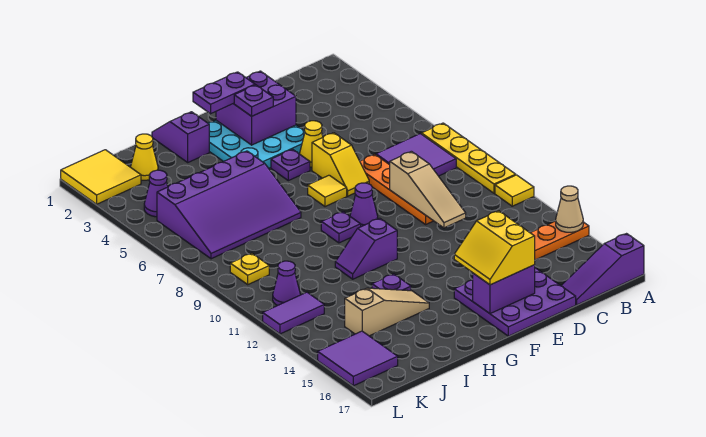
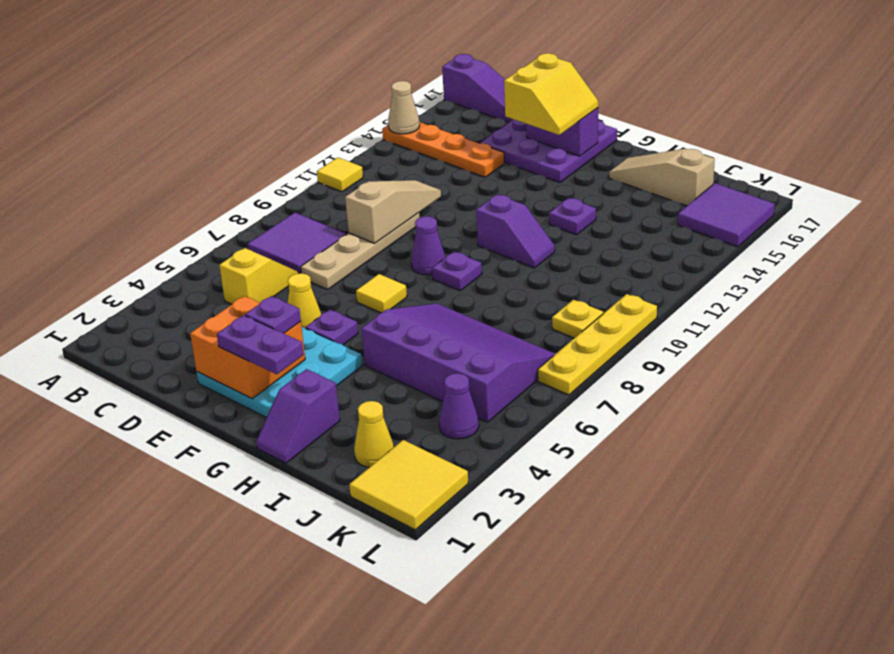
yellow plate A7:A10 level 1 -> yellow plate L7:L10 level 1
orange plate D7:D10 level 1 -> tan plate D7:D10 level 1
purple brick E2:F3 level 2 -> orange brick E2:F3 level 2
yellow slope E6:E7 level 1 top 6 -> yellow slope C5:C6 level 1 top 5
tan slope H14:J14 level 1 top J -> tan slope H16:J16 level 1 top J
purple cone K11 level 1 -> none
purple tile K12:L12 level 1 -> none

